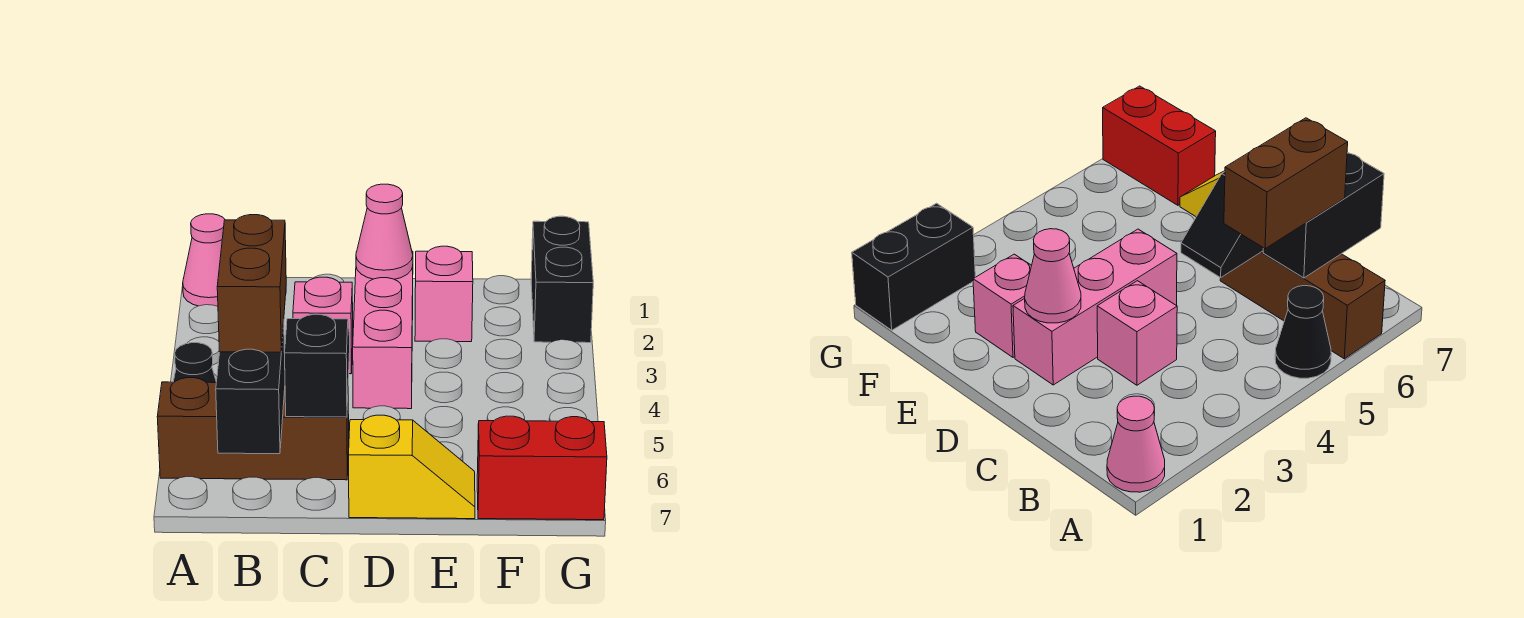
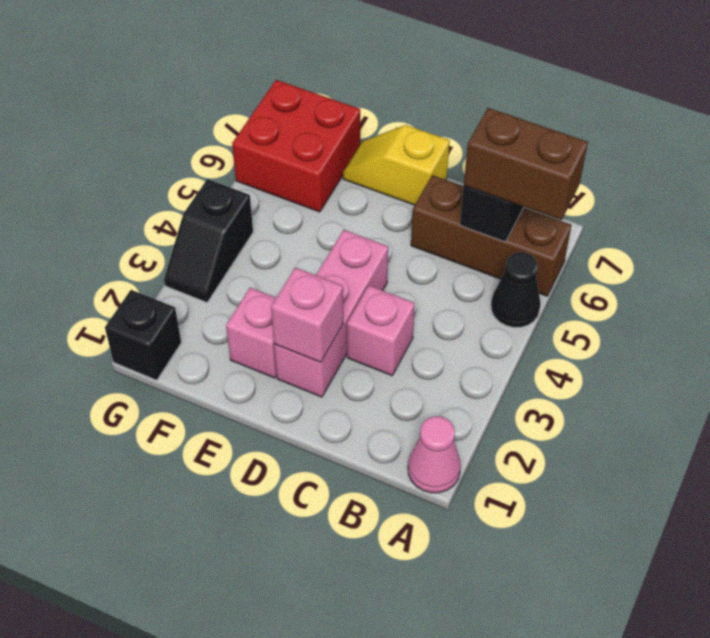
brown brick B5:B6 level 3 -> brown brick A6:B6 level 3
black slope C5:C6 level 2 top 6 -> black slope G3:G4 level 1 top 4
pink cone D2 level 2 -> pink brick D2 level 2
red brick F7:G7 level 1 -> red brick F6:G7 level 1
black brick G1:G2 level 1 -> black brick G1 level 1

